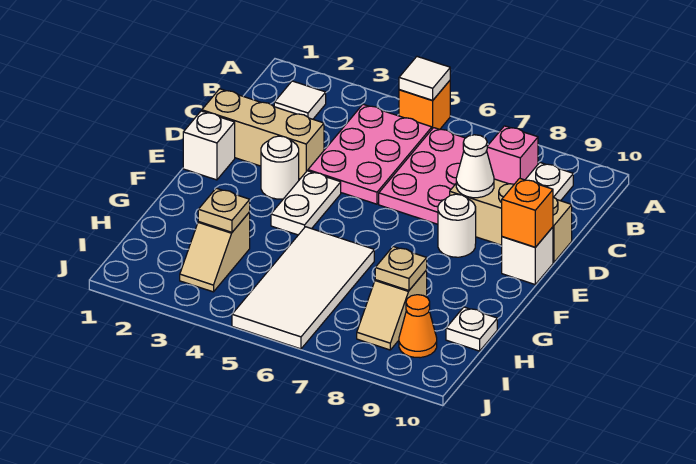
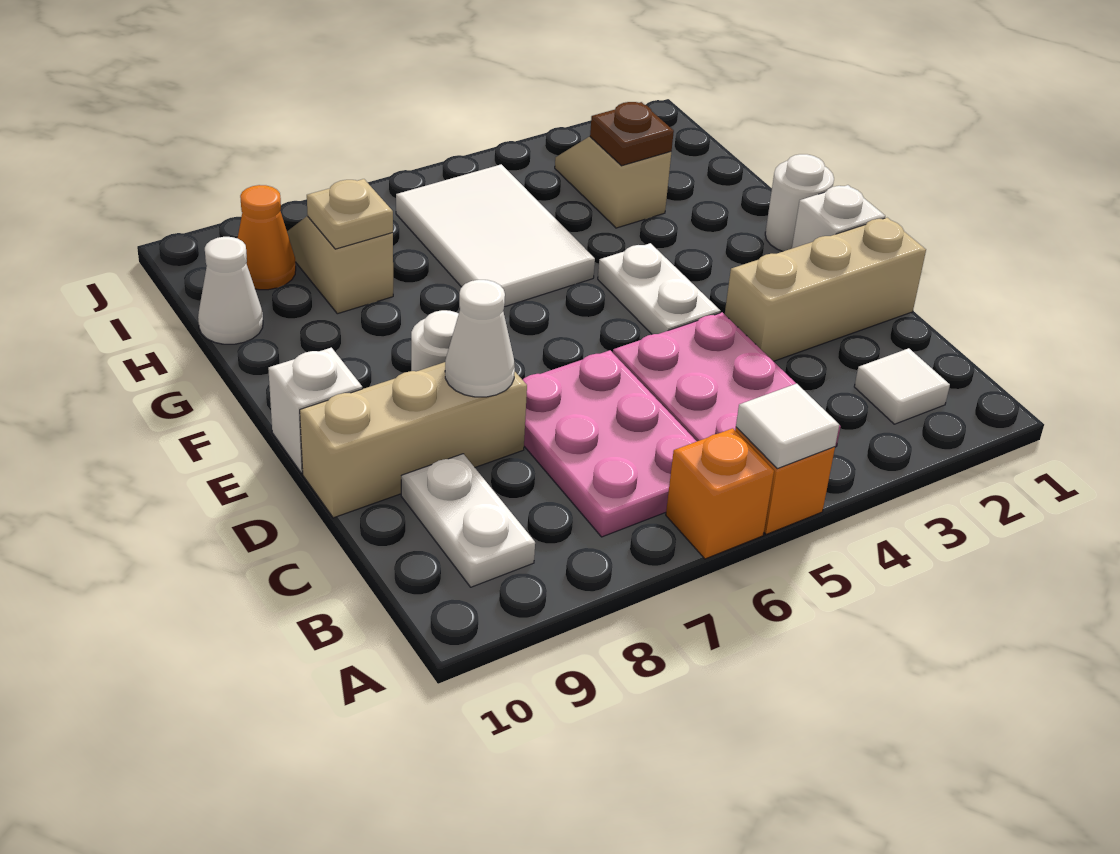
pink brick B8 level 1 -> none
white round brick E3 level 1 -> white round brick F1 level 1
orange brick E10 level 2 -> orange brick A6 level 1
white tile G5:J6 level 1 -> white tile G5:I6 level 1
tan plate H3 level 2 -> brown plate H3 level 2
white plate H10 level 1 -> white cone H10 level 1

